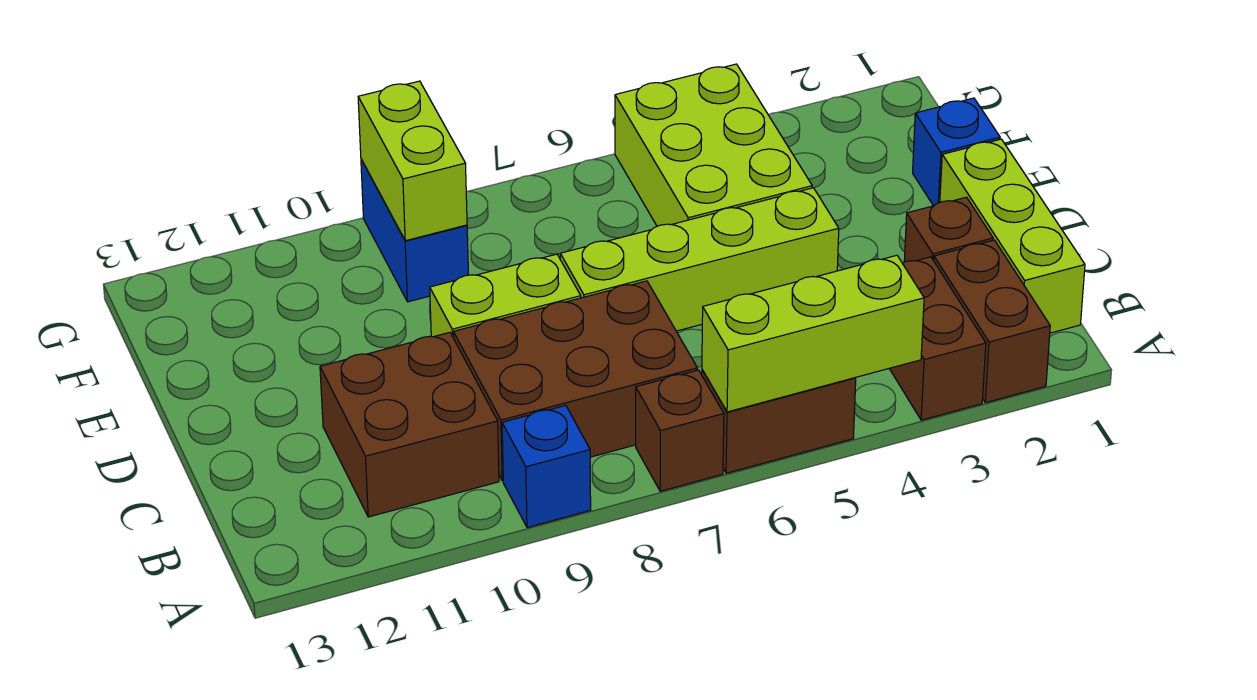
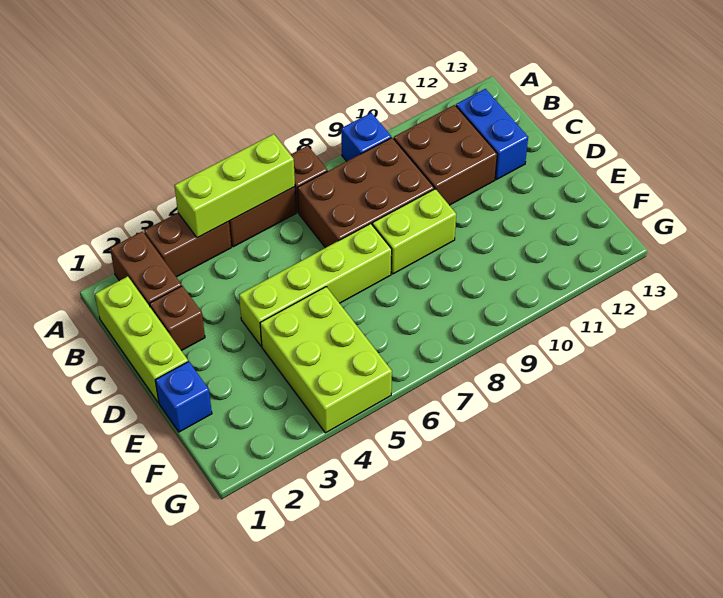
brown brick A3:B3 level 1 -> brown brick A3:A4 level 1
blue brick F9:G9 level 1 -> blue brick B12:C12 level 1
lime brick F9:G9 level 2 -> none

